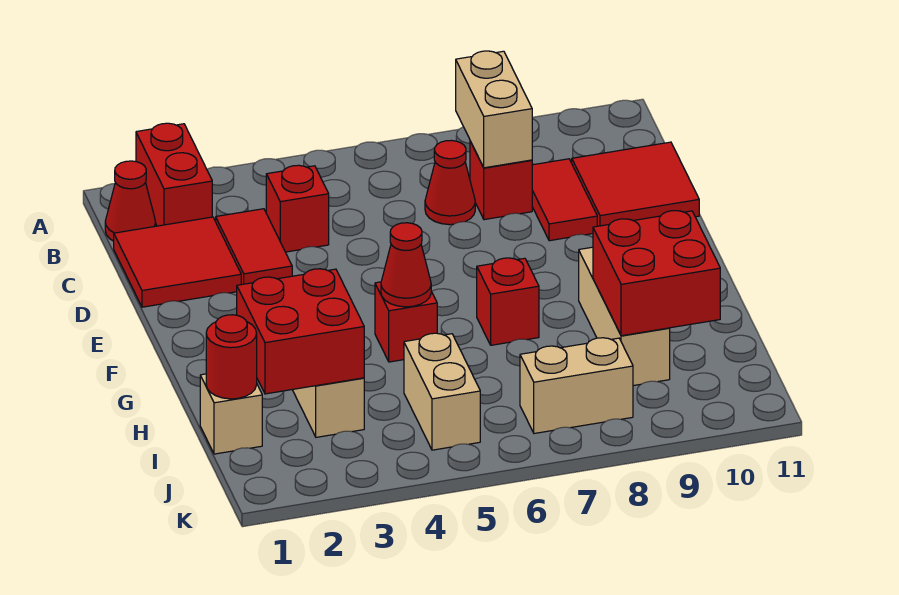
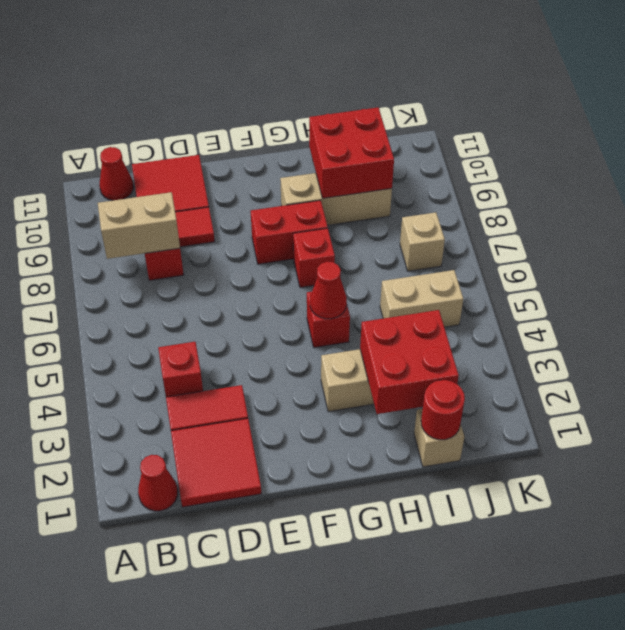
red brick A2:B2 level 1 -> red brick F8:G8 level 1
red cone C7 level 1 -> red cone B11 level 1
tan brick J7:J8 level 1 -> tan brick J7 level 1

